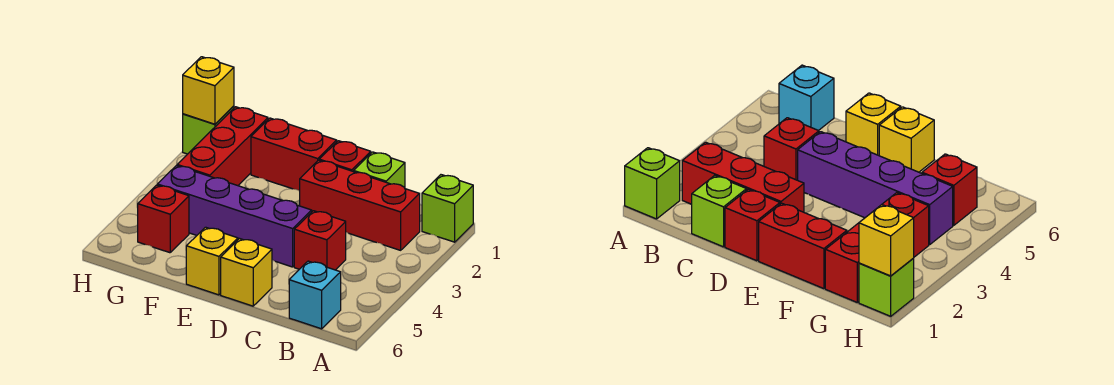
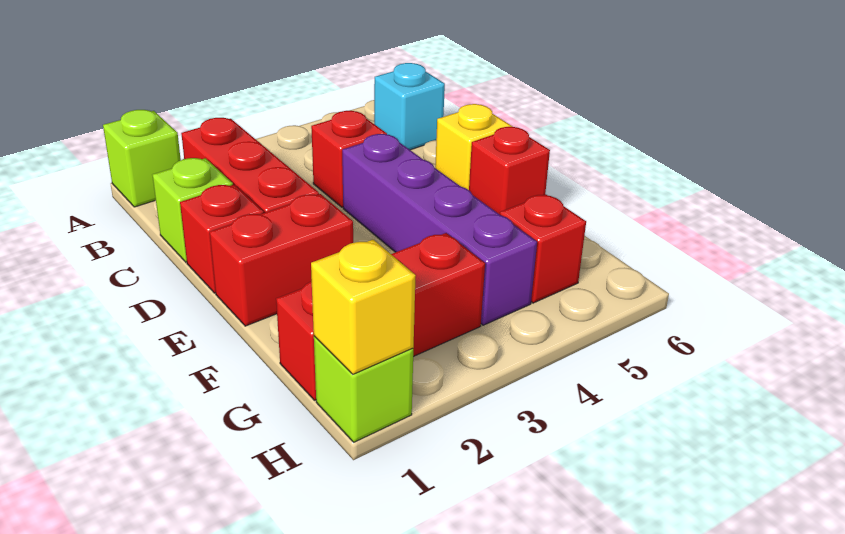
red brick E1:F1 level 1 -> red brick E1:E2 level 1
yellow brick E6 level 1 -> red brick E6 level 1

